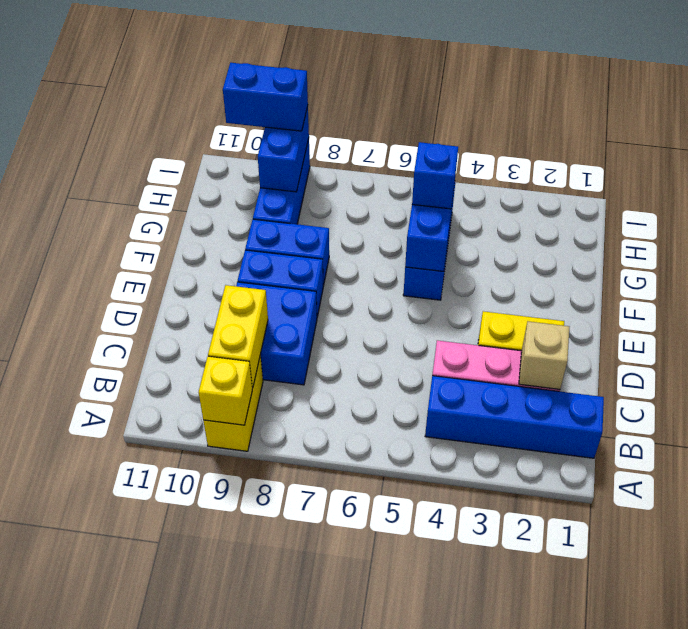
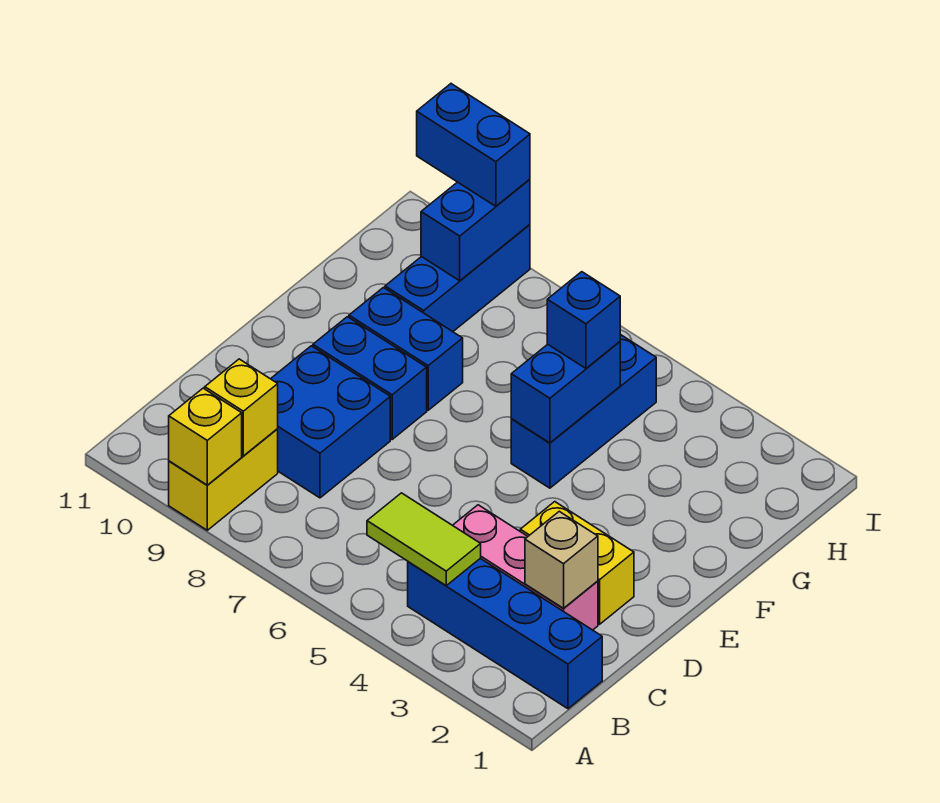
none -> lime tile B4:B5 level 2
yellow brick B9:C9 level 2 -> yellow brick B9 level 2

